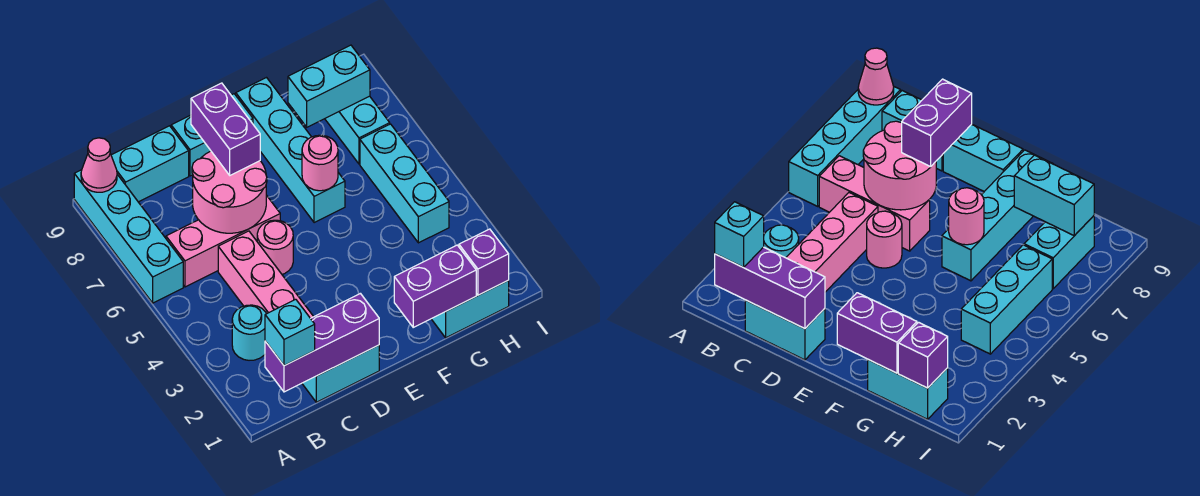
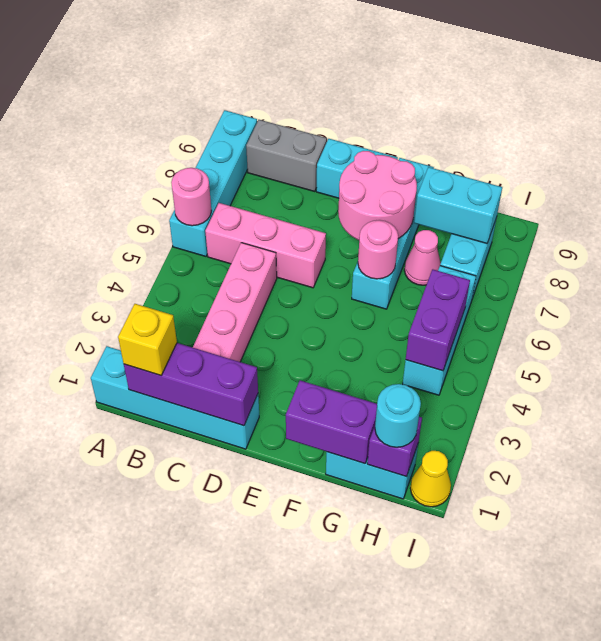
pink cone A9 level 2 -> pink cone G7 level 1
cyan brick B1 level 3 -> yellow brick B1 level 3
cyan round brick B3 level 1 -> cyan round brick H1 level 3
cyan brick B9:C9 level 1 -> grey brick B9:C9 level 1
cyan brick C1:D1 level 1 -> cyan brick A1:D1 level 1
pink round brick C6:D7 level 2 -> pink round brick E7:F8 level 2
pink round brick D5 level 1 -> pink round brick A6 level 2
purple brick D7:D8 level 3 -> purple brick H4:H5 level 2
none -> yellow cone I1 level 1

